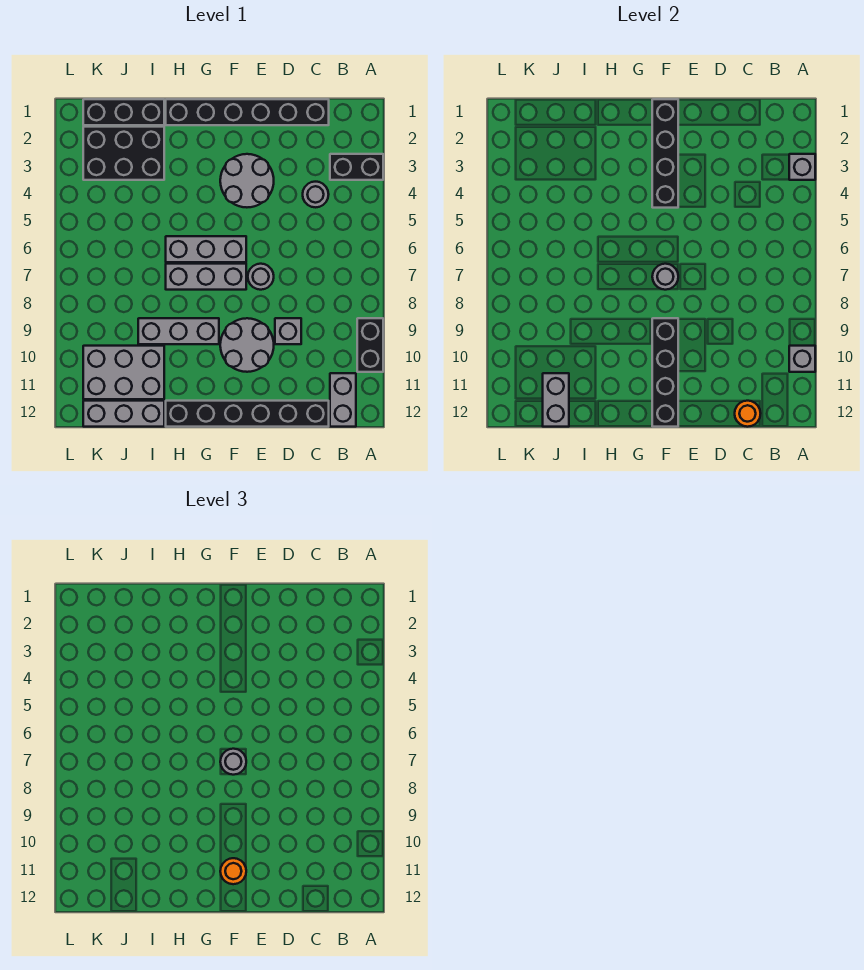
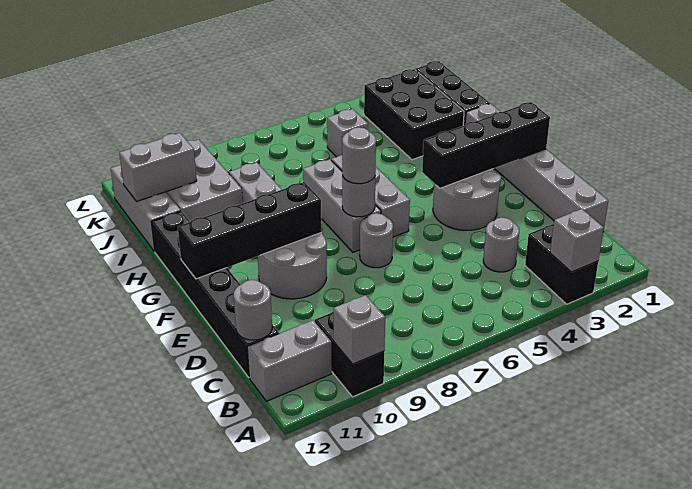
black brick A9:A10 level 1 -> black brick A10:B10 level 1
black brick C1:H1 level 1 -> grey brick C1:H1 level 1
orange round brick C12 level 2 -> grey round brick C12 level 2
grey brick D9 level 1 -> grey brick J5 level 1
orange round brick F11 level 3 -> none

